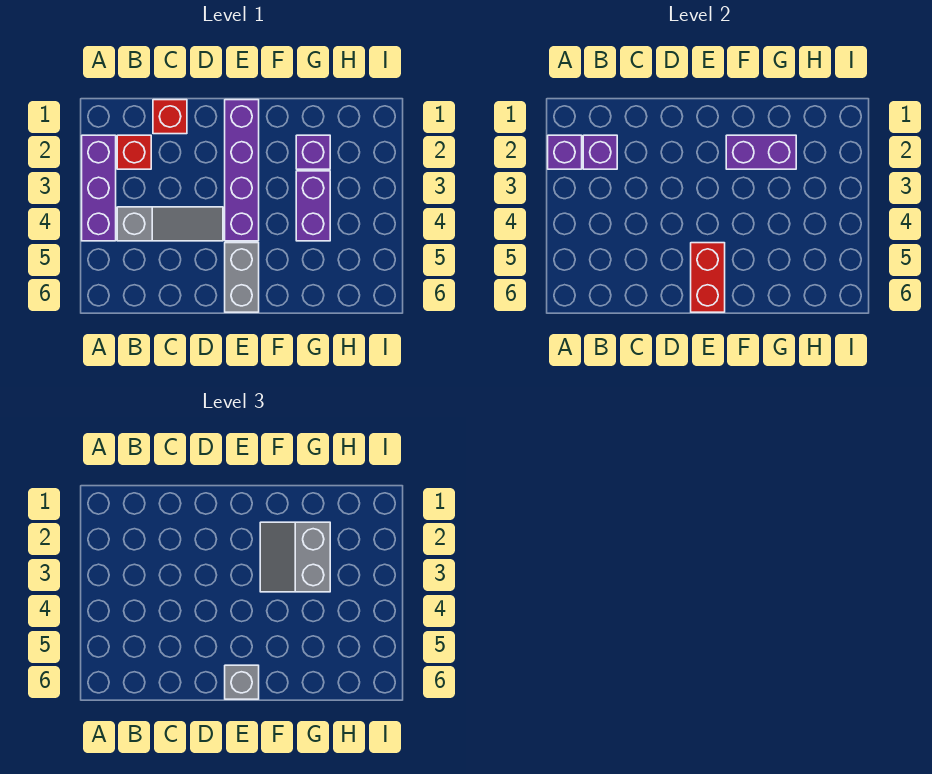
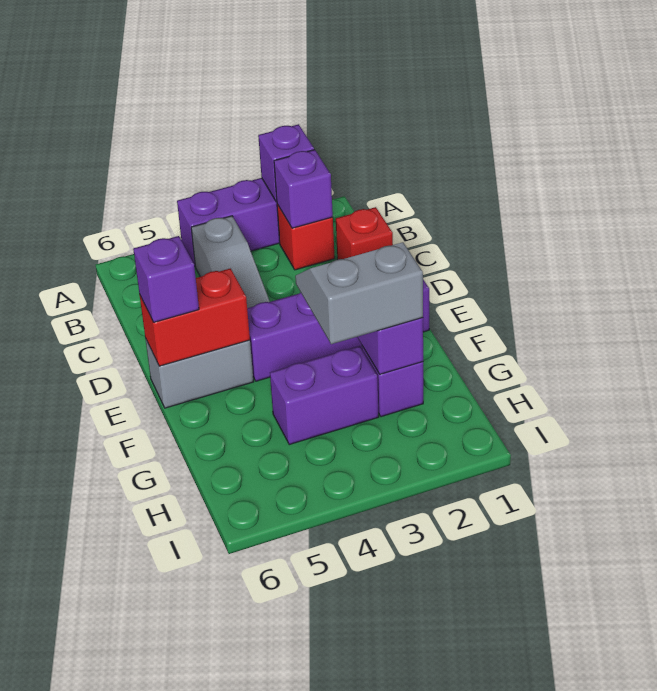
grey brick E6 level 3 -> purple brick E6 level 3

